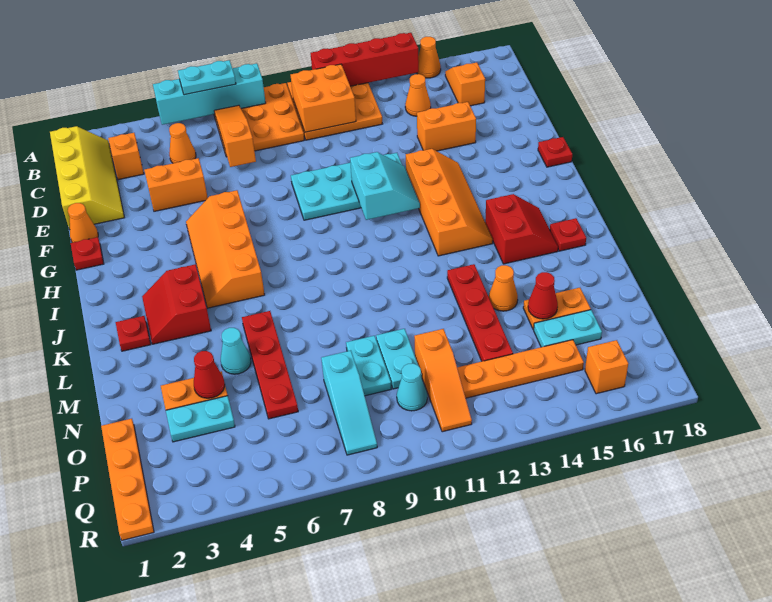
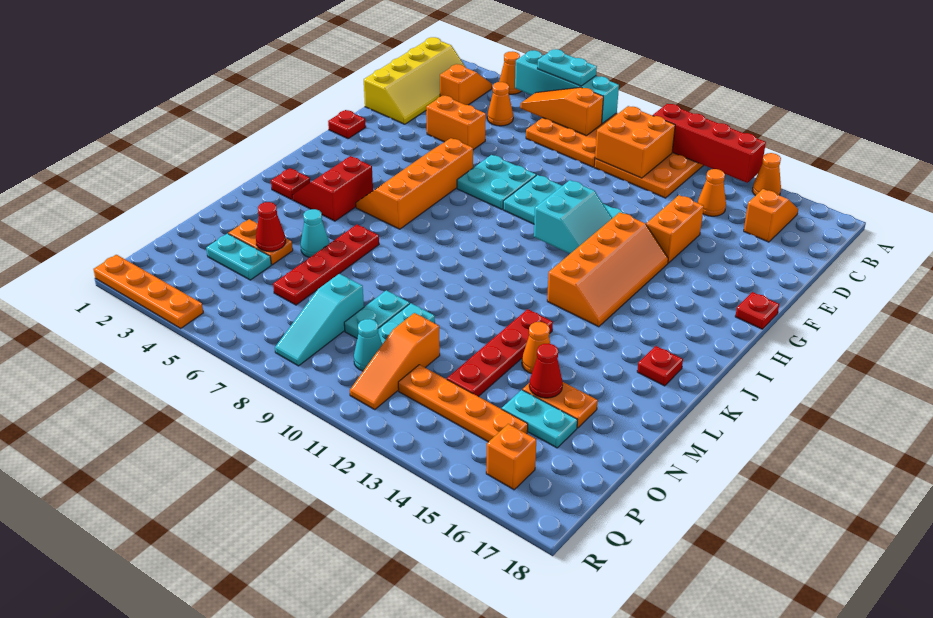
orange slope B7:D7 level 2 top D -> orange slope B6:B8 level 2 top 8
orange brick E14:E15 level 1 -> orange brick E14:F14 level 1
orange cone F1 level 1 -> orange cone A4 level 1
none -> cyan plate F7:G8 level 1
red slope J15:K16 level 1 top 15 -> none
orange plate O1:R1 level 1 -> orange plate R1:R4 level 1

